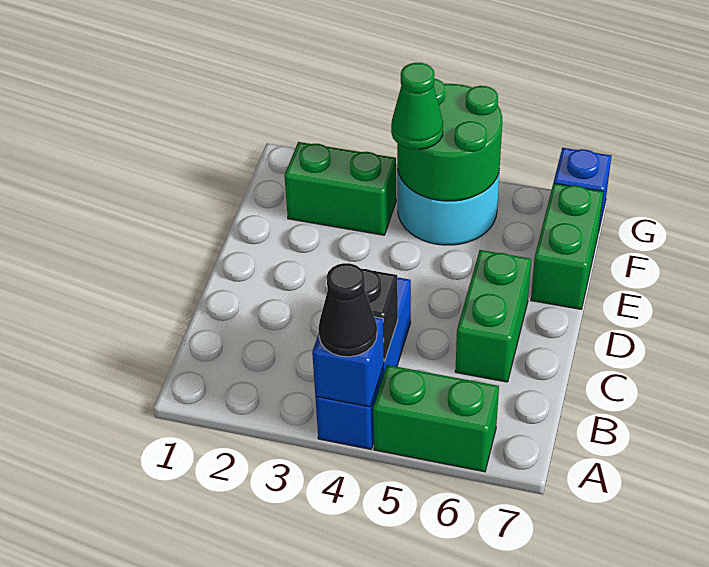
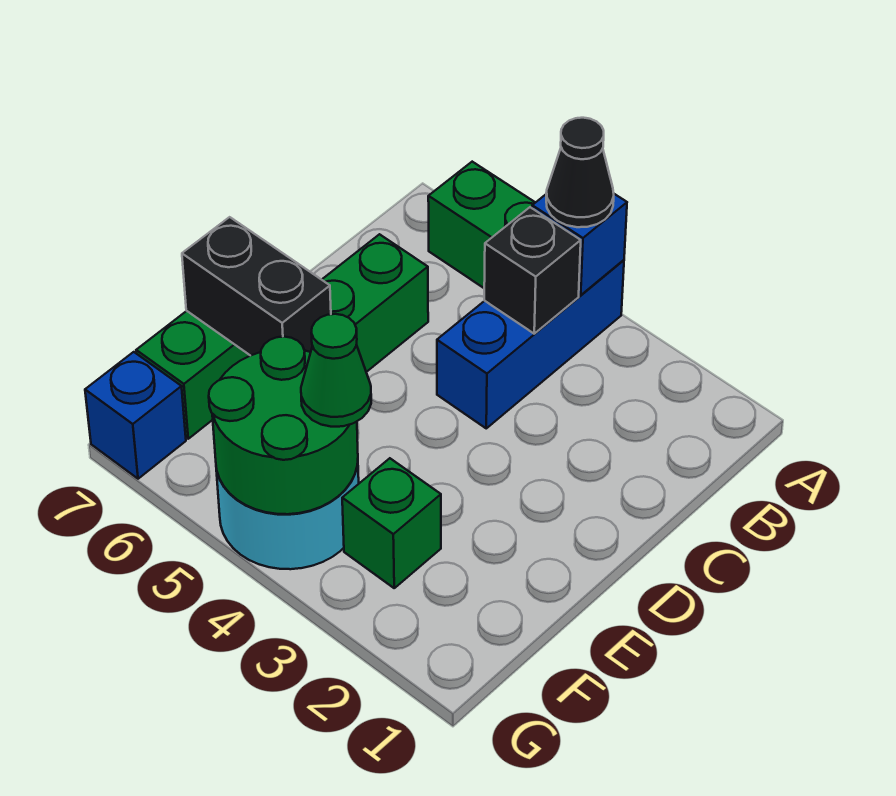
none -> black brick E6:E7 level 2
green brick F2:F3 level 1 -> green brick F3 level 1

